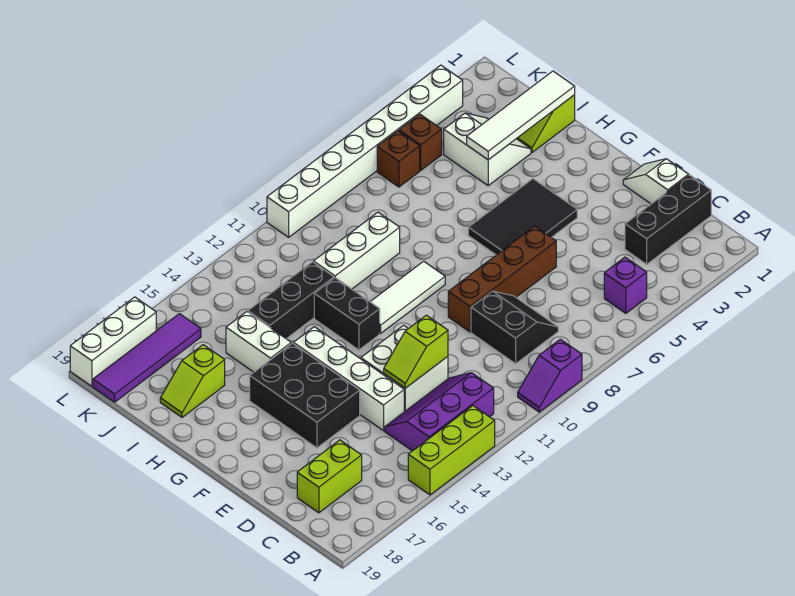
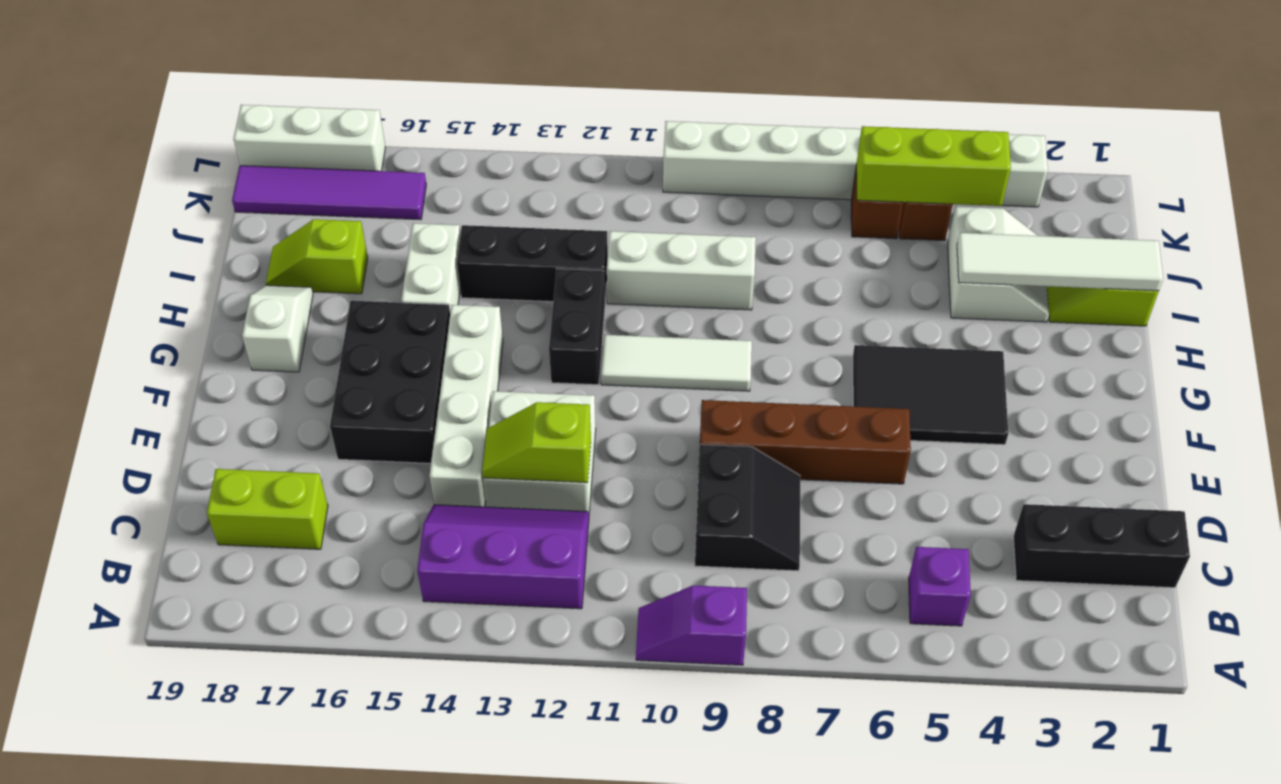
lime brick A13:A15 level 1 -> lime brick K4:K6 level 2
white slope D1:E1 level 1 top D -> white slope G18:H18 level 1 top G

